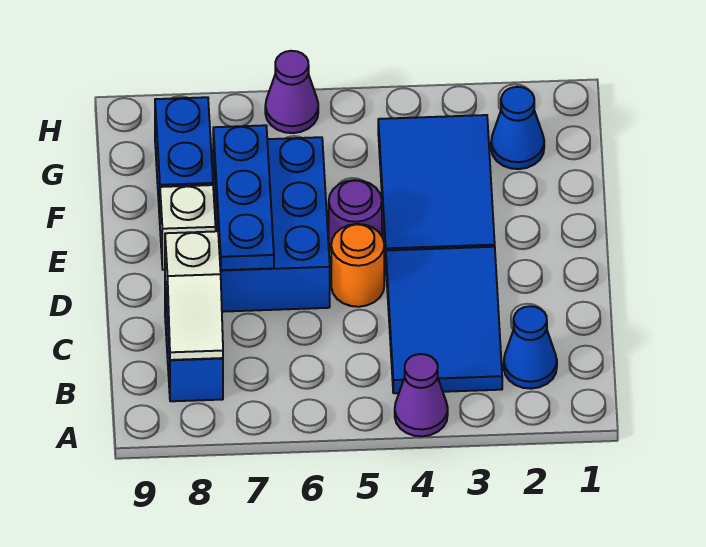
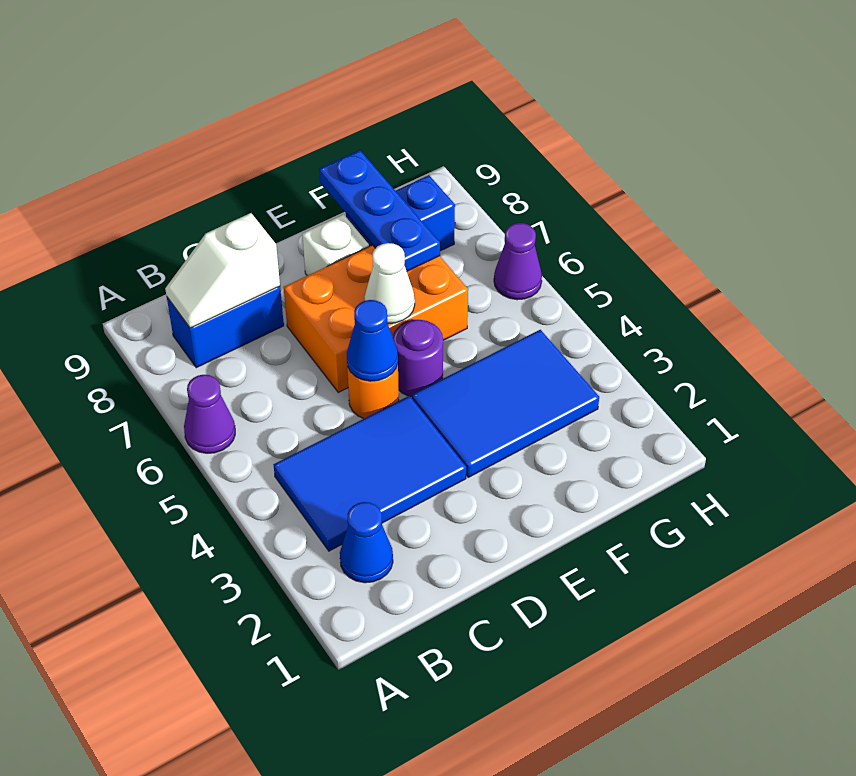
purple cone A4 level 1 -> purple cone A6 level 1
blue brick D6:F7 level 1 -> orange brick D6:F7 level 1
blue plate D7:F7 level 2 -> blue plate F7:F9 level 2
none -> white cone E6 level 2
blue cone G2 level 1 -> blue cone D5 level 2

